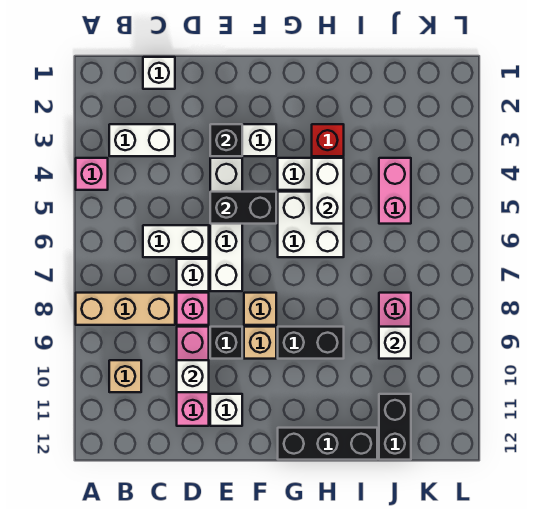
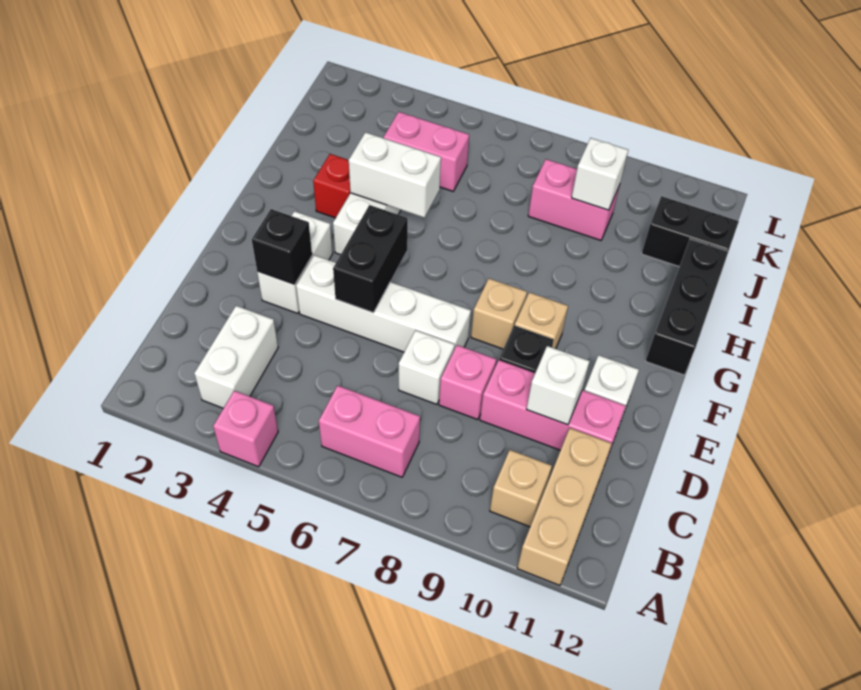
tan brick A8:C8 level 1 -> tan brick A11:C11 level 1
none -> pink brick B6:B7 level 1
white brick C1 level 1 -> none
white brick C6:D6 level 1 -> none
white brick G5:H6 level 1 -> none
black brick G9:H9 level 1 -> none

